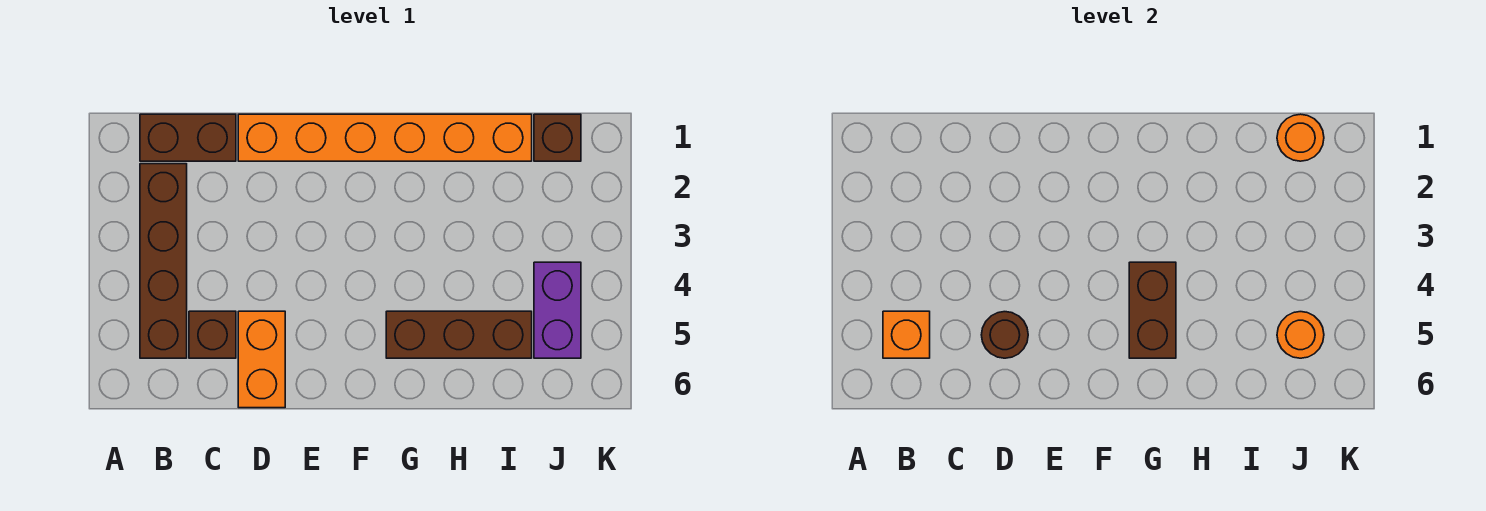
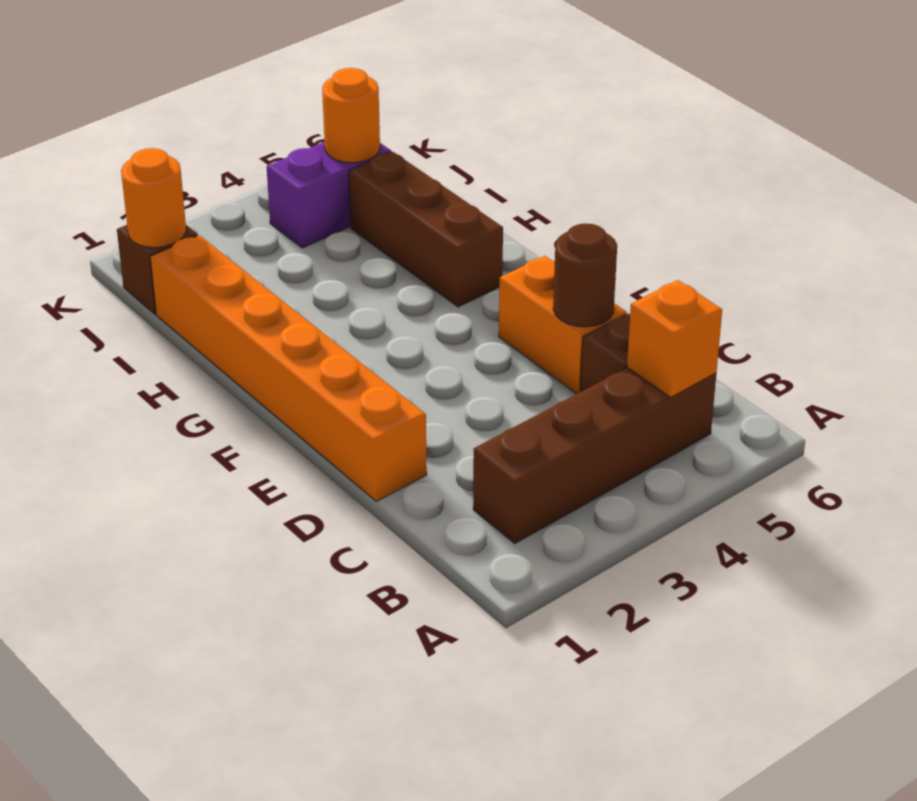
brown brick B1:C1 level 1 -> none
orange brick D5:D6 level 1 -> orange brick D5:E5 level 1
brown brick G4:G5 level 2 -> none

